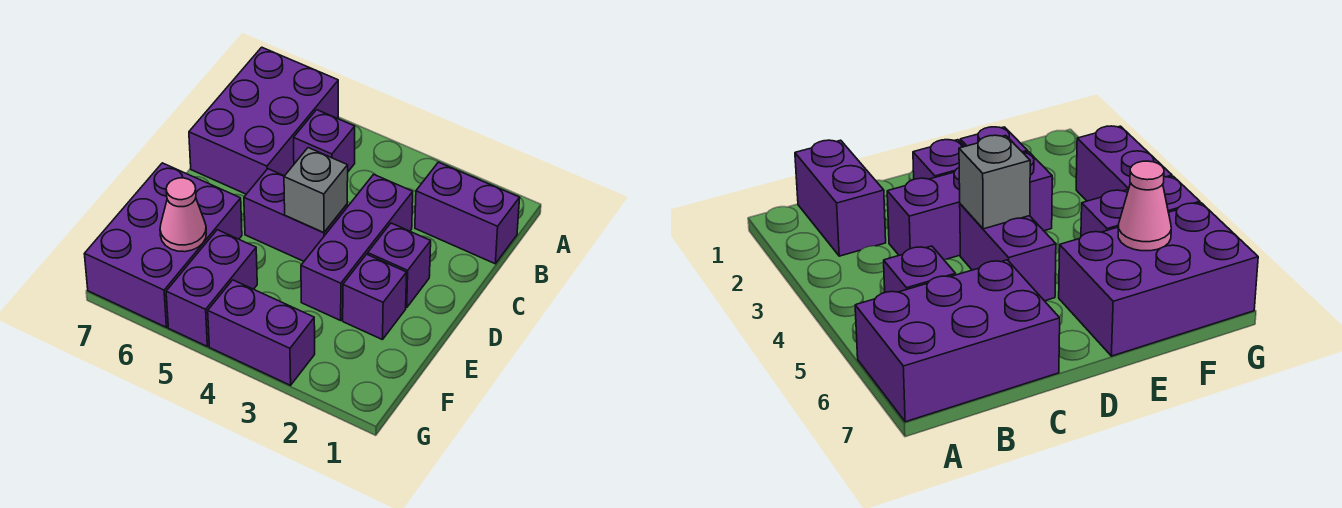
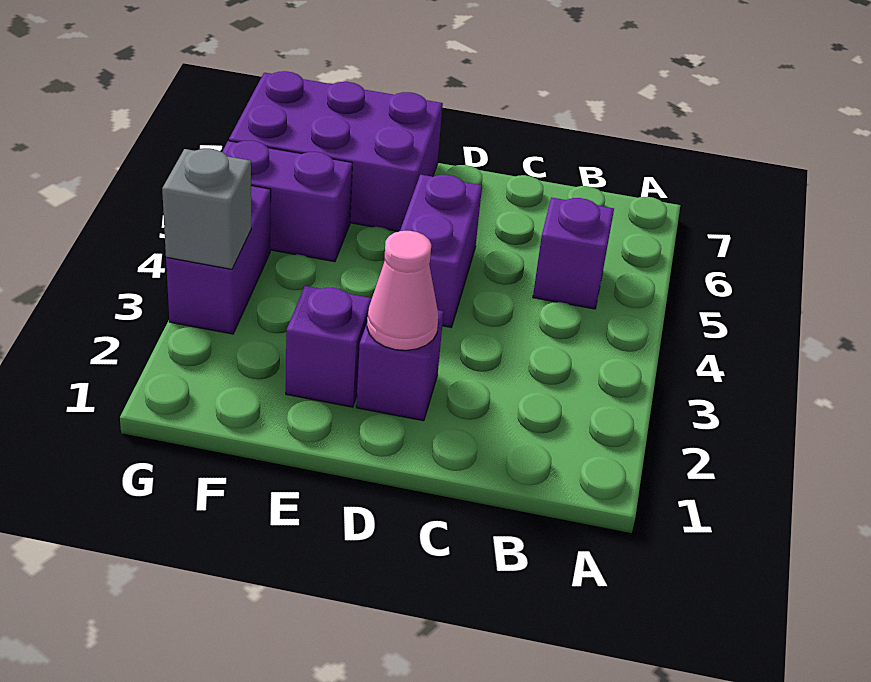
purple brick A6:C7 level 1 -> none
purple brick B1:B2 level 1 -> none
purple brick C3:E3 level 1 -> none
grey brick D4 level 2 -> grey brick G3 level 2
pink cone F6 level 2 -> pink cone D2 level 2

